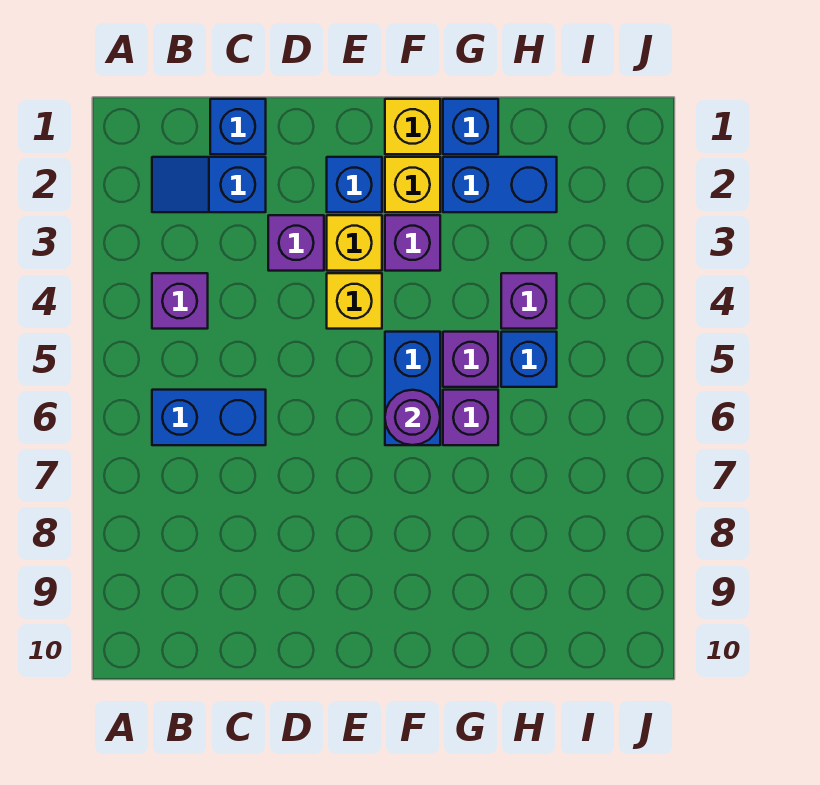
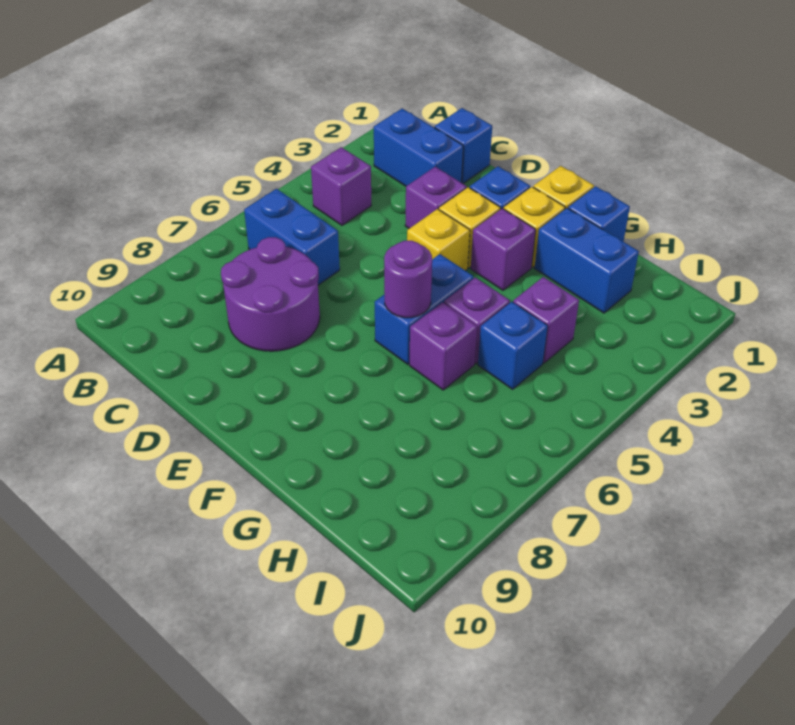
blue slope B2:C2 level 1 top C -> blue brick B2:C2 level 1
none -> purple round brick C7:D8 level 1

